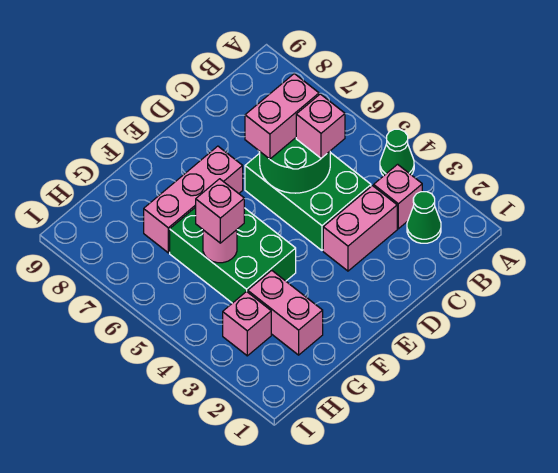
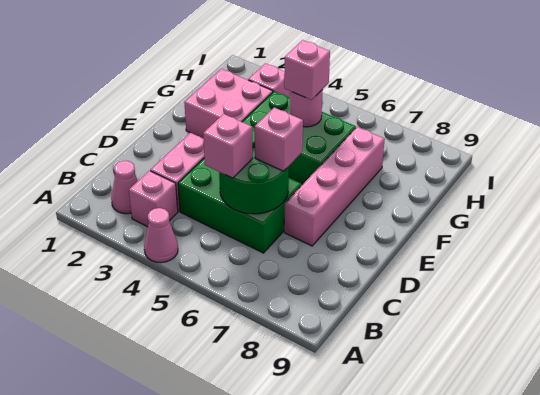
green cone A4 level 1 -> pink cone A4 level 1
green cone B2 level 1 -> pink cone B2 level 1
pink brick C6:D6 level 3 -> pink brick D6 level 3
pink brick E7:G7 level 1 -> pink brick D7:G7 level 1
pink brick G2:G3 level 1 -> pink brick F2:G3 level 1

